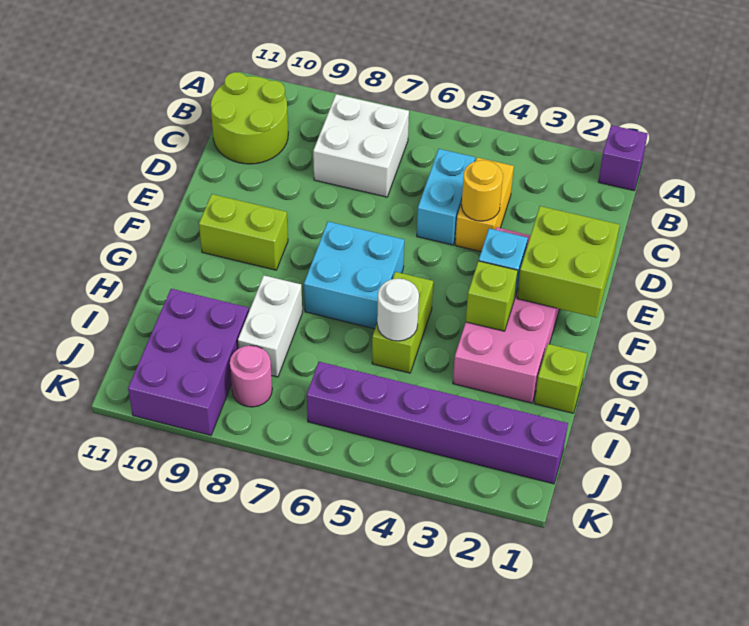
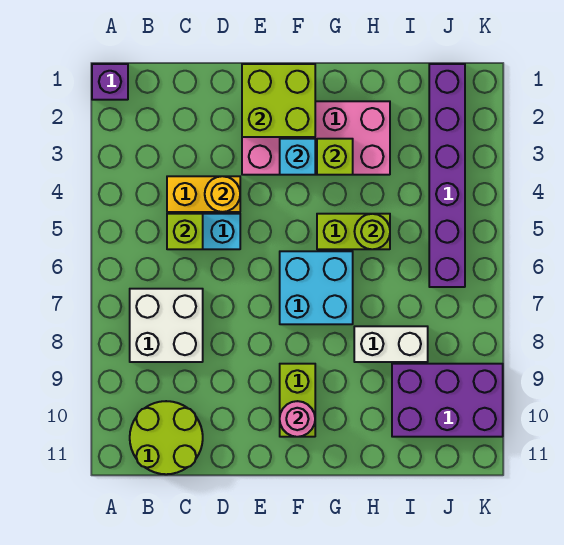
lime brick H1 level 1 -> lime brick C5 level 2
white round brick H5 level 2 -> lime round brick H5 level 2
pink round brick J8 level 1 -> pink round brick F10 level 2

